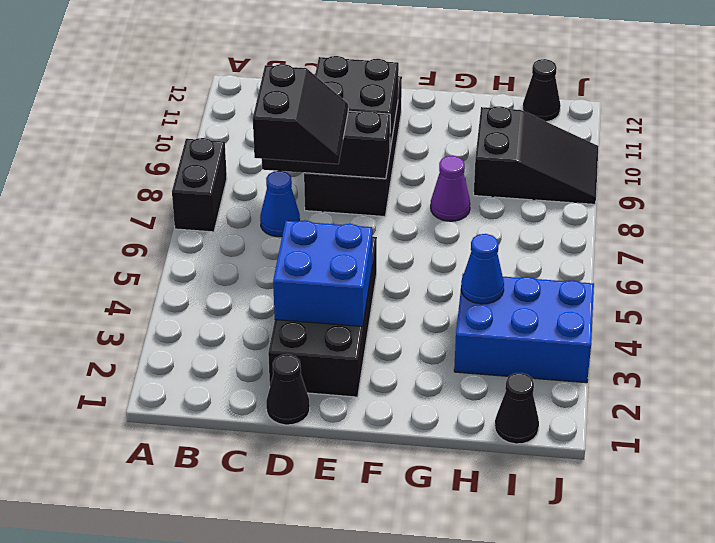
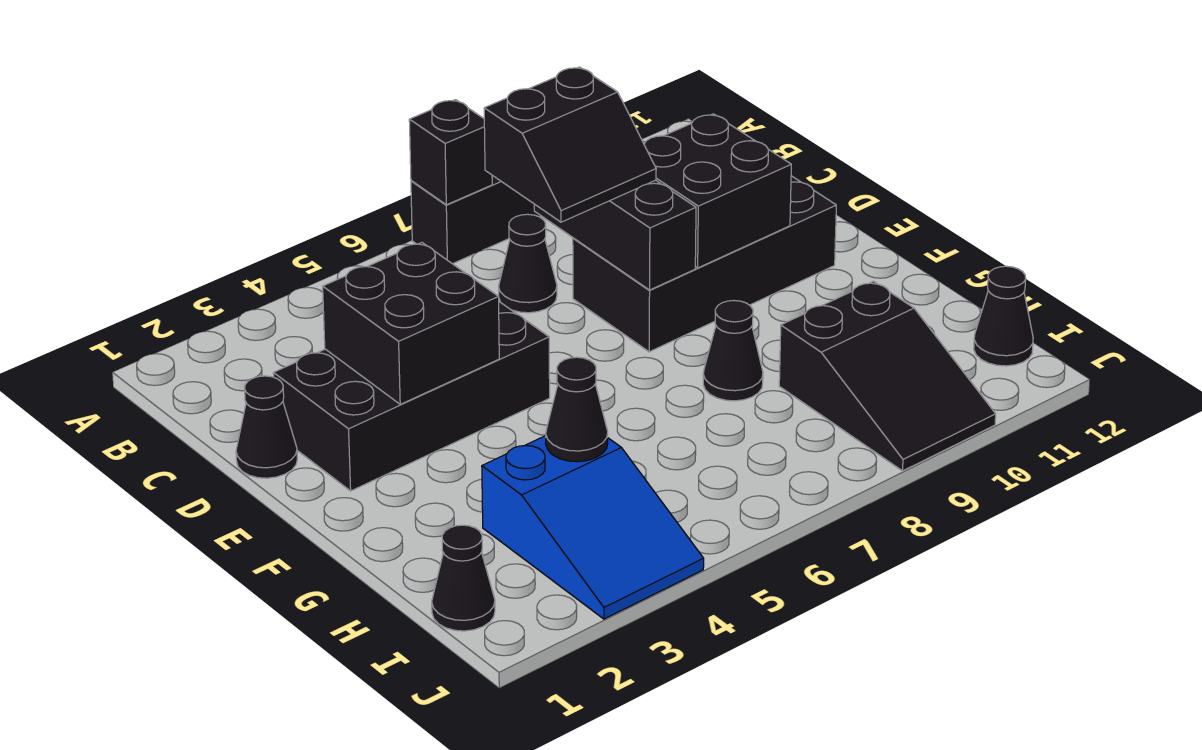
none -> black brick A7 level 2
blue cone C7 level 1 -> black cone C7 level 1
blue brick D3:E4 level 2 -> black brick D3:E4 level 2
purple cone G8 level 1 -> black cone G8 level 1
blue brick H3:J4 level 1 -> blue slope H3:J4 level 1 top H
blue cone H4 level 2 -> black cone H4 level 2

